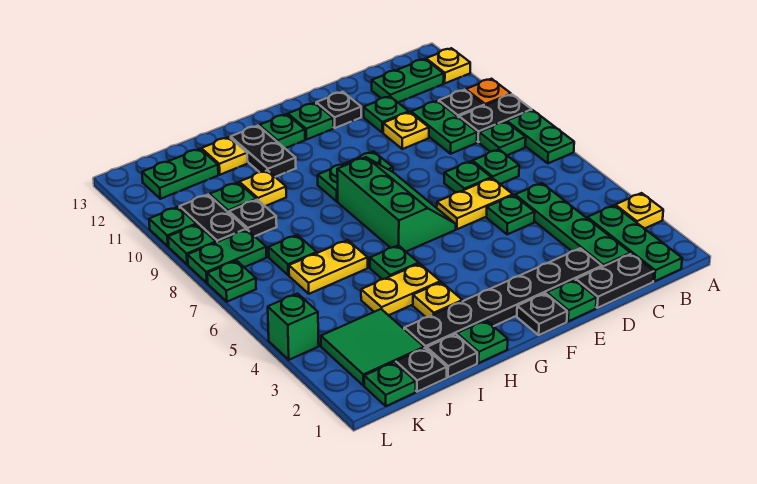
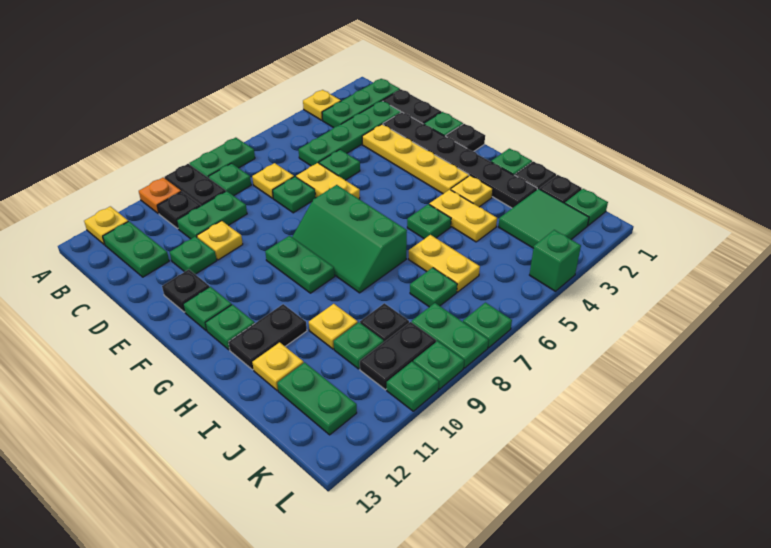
green plate C7 level 1 -> yellow plate C7 level 1
none -> yellow plate D3:G3 level 1
green slope F6:G8 level 1 top G -> green slope F7:H8 level 1 top 7

